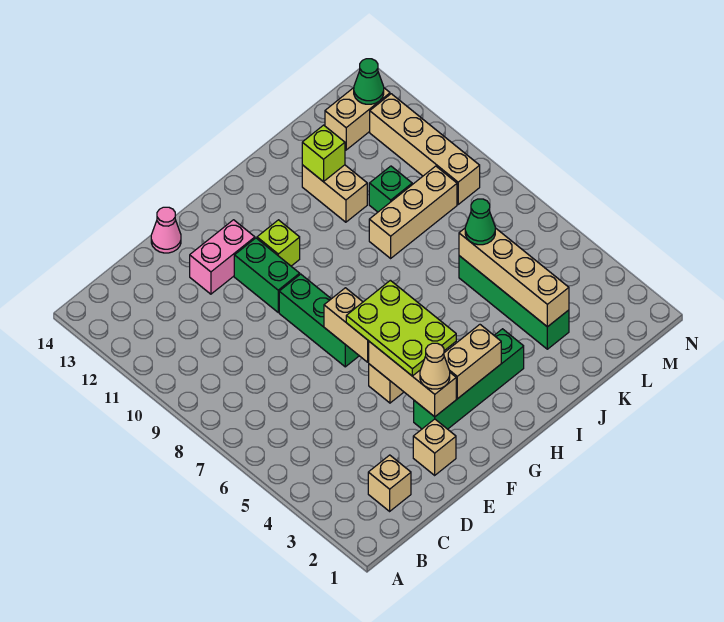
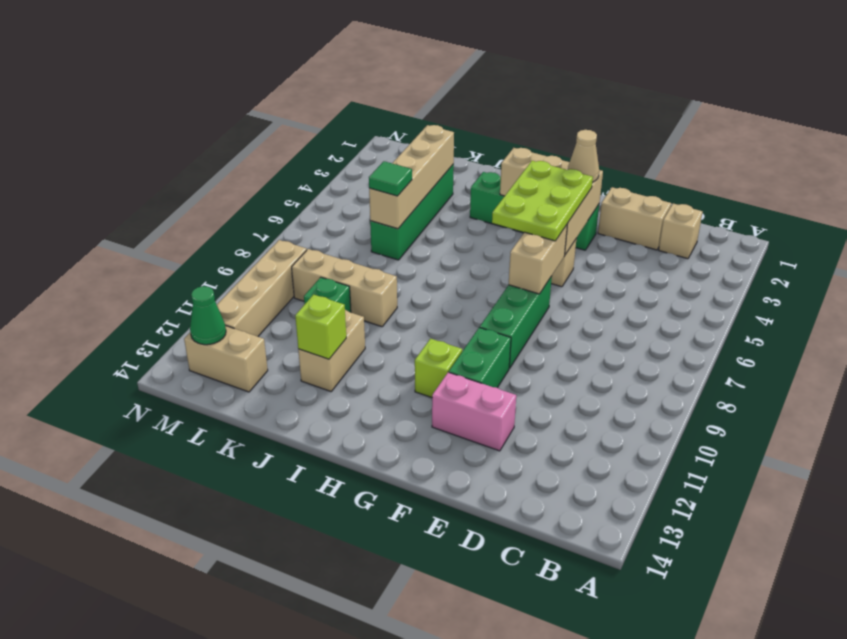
tan brick E2 level 1 -> tan brick D2:E2 level 1
pink cone E14 level 1 -> none
green cone K6 level 3 -> green tile K6 level 3

